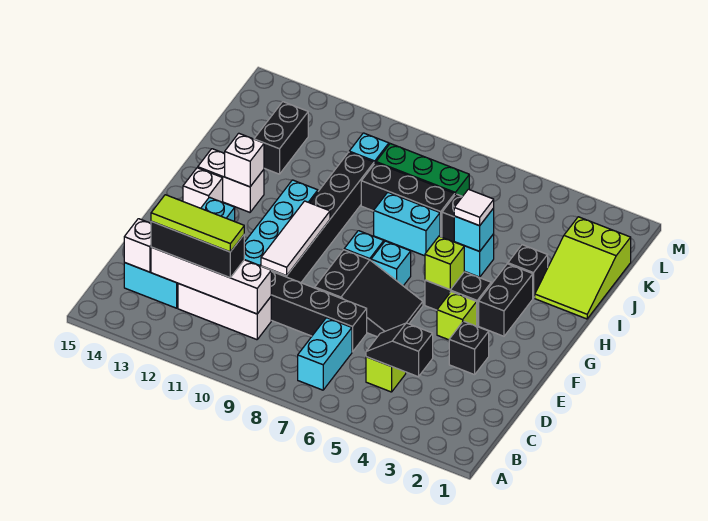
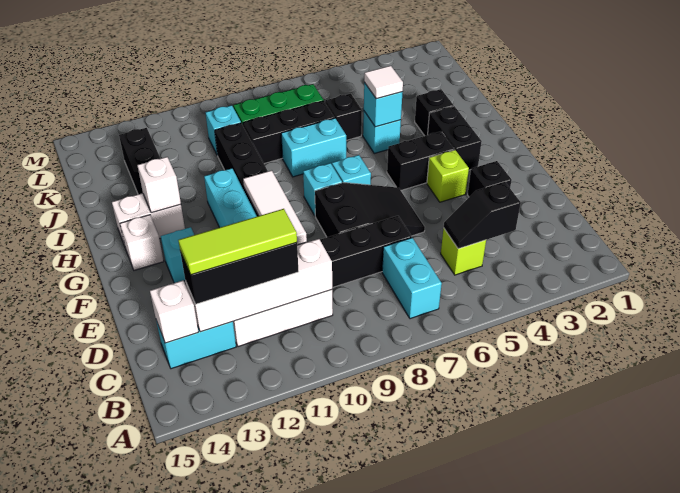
lime brick G5 level 2 -> none
lime slope I1:K2 level 1 top K -> none

